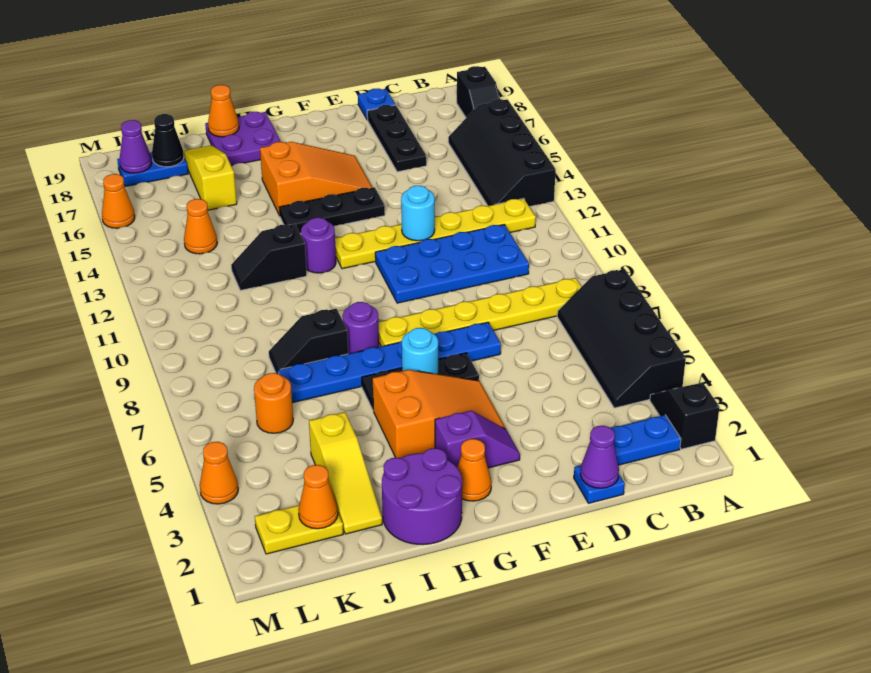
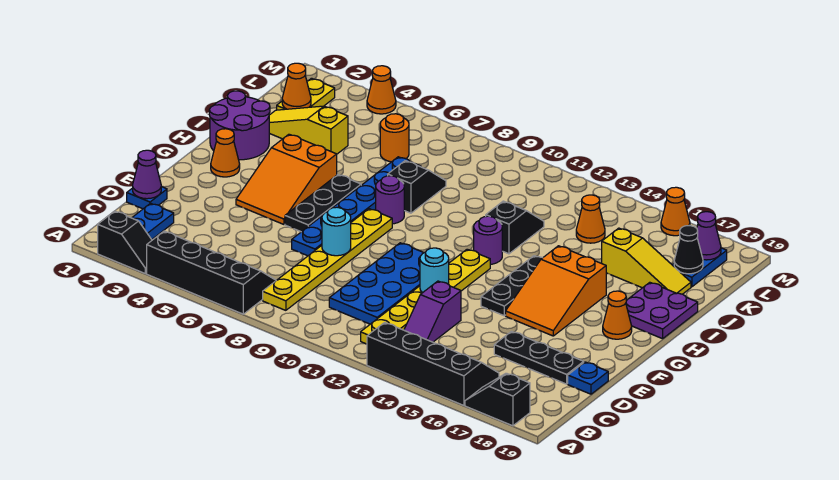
purple slope F3:G3 level 1 top G -> purple slope C13:D13 level 1 top D
cyan round brick G6 level 2 -> cyan round brick E8 level 2
orange cone I19 level 2 -> orange cone G18 level 1

